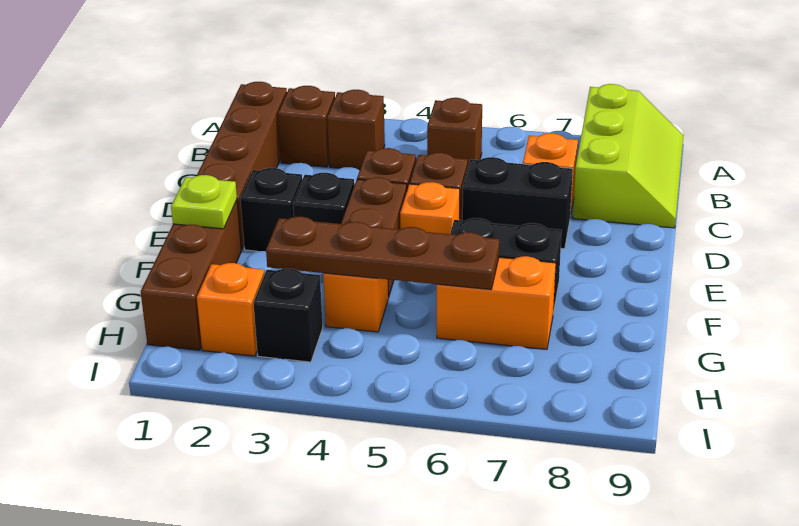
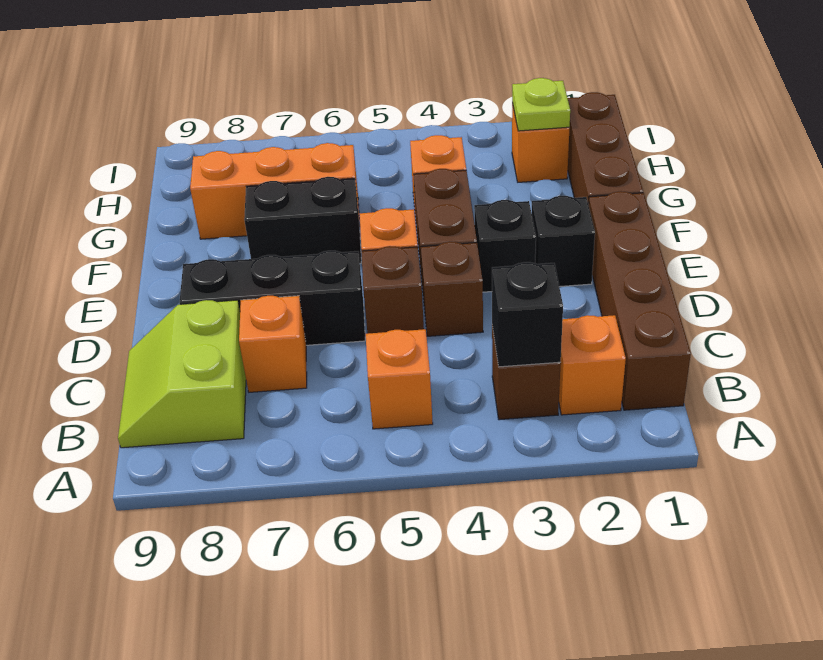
lime slope A8:C9 level 1 top 8 -> lime slope B8:C9 level 1 top 8
brown brick B2 level 1 -> orange brick B2 level 1
brown brick B5 level 1 -> orange brick B5 level 1
black brick D6:D7 level 1 -> black brick D6:D8 level 1
lime plate F1 level 2 -> lime plate H2 level 2
brown plate G3:G6 level 2 -> none
orange brick G6:G7 level 1 -> orange brick G6:G8 level 1
black brick H3 level 1 -> black brick B3 level 2

